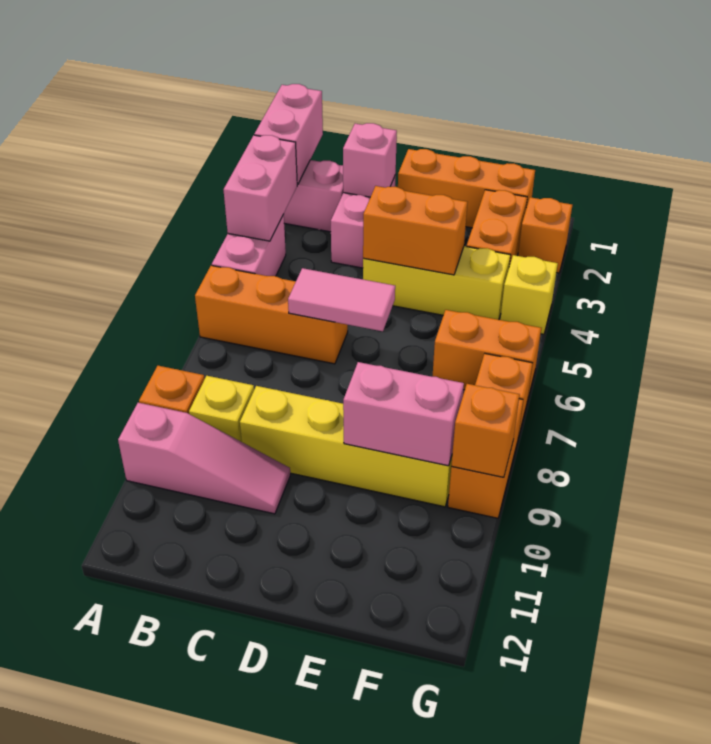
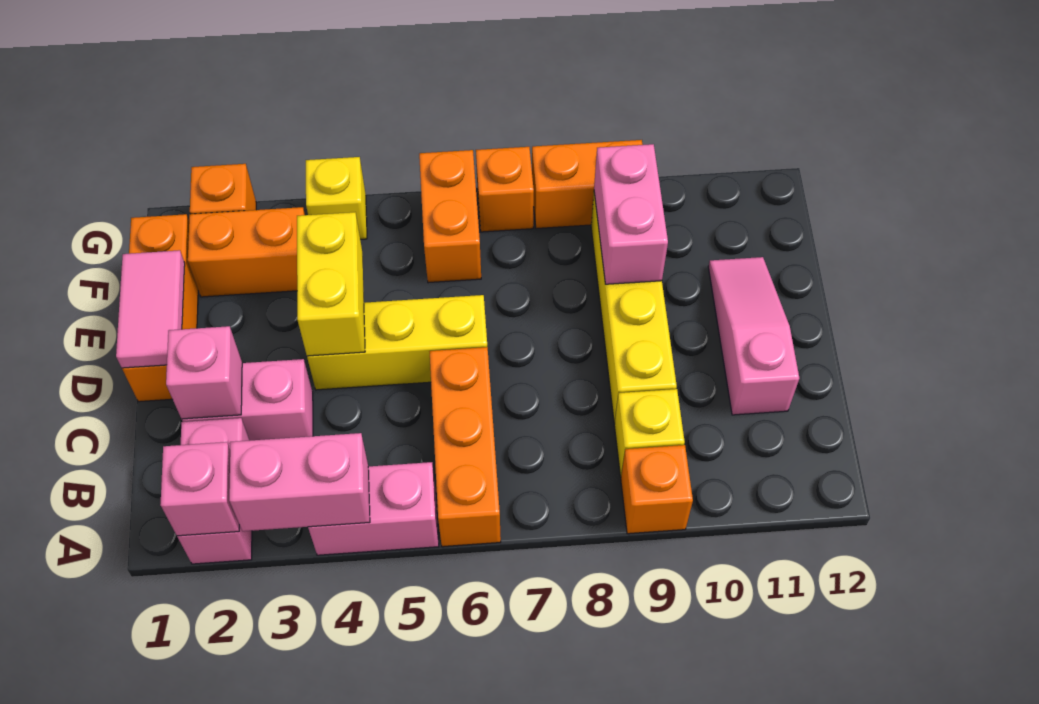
pink brick A1:A2 level 2 -> pink brick A2 level 2
pink slope A10:C10 level 1 top A -> pink slope C11:E11 level 1 top C
pink tile C6:D6 level 2 -> pink tile D1:E1 level 2
yellow brick D4:F4 level 1 -> yellow brick D4:D6 level 1
orange brick D4:E4 level 2 -> yellow brick D4:E4 level 2
orange brick G9 level 2 -> none

